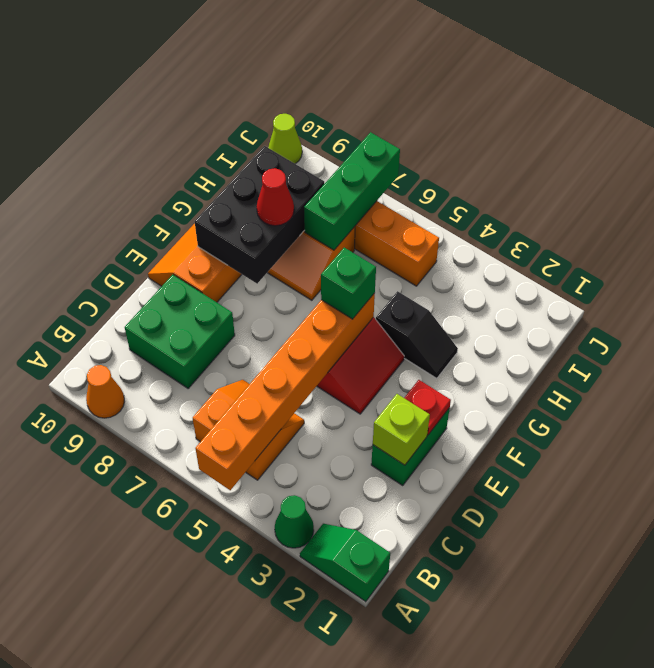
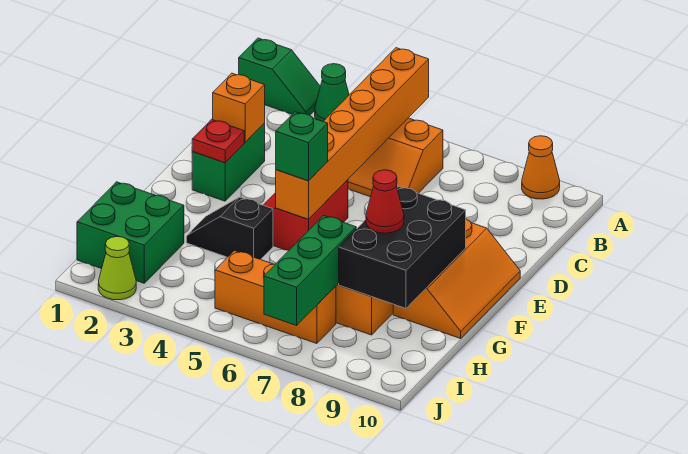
green brick C8:D9 level 1 -> green brick H1:I2 level 1
lime brick D2 level 2 -> orange brick D2 level 2
lime cone J10 level 1 -> lime cone J2 level 1

